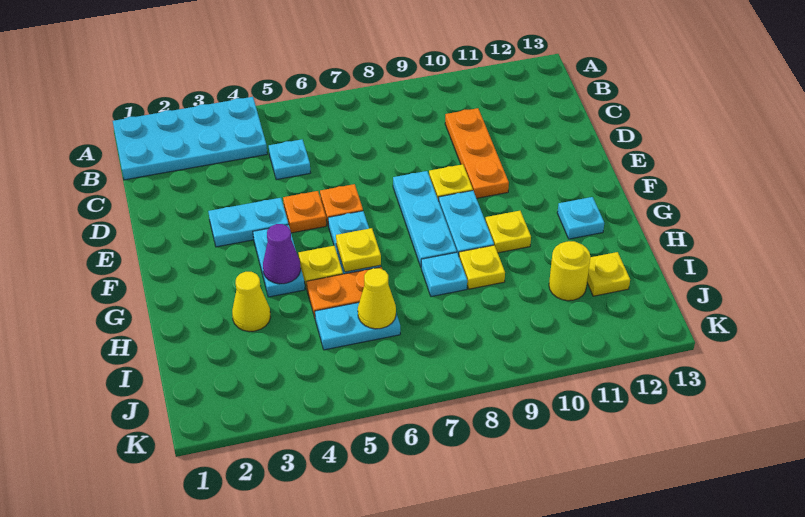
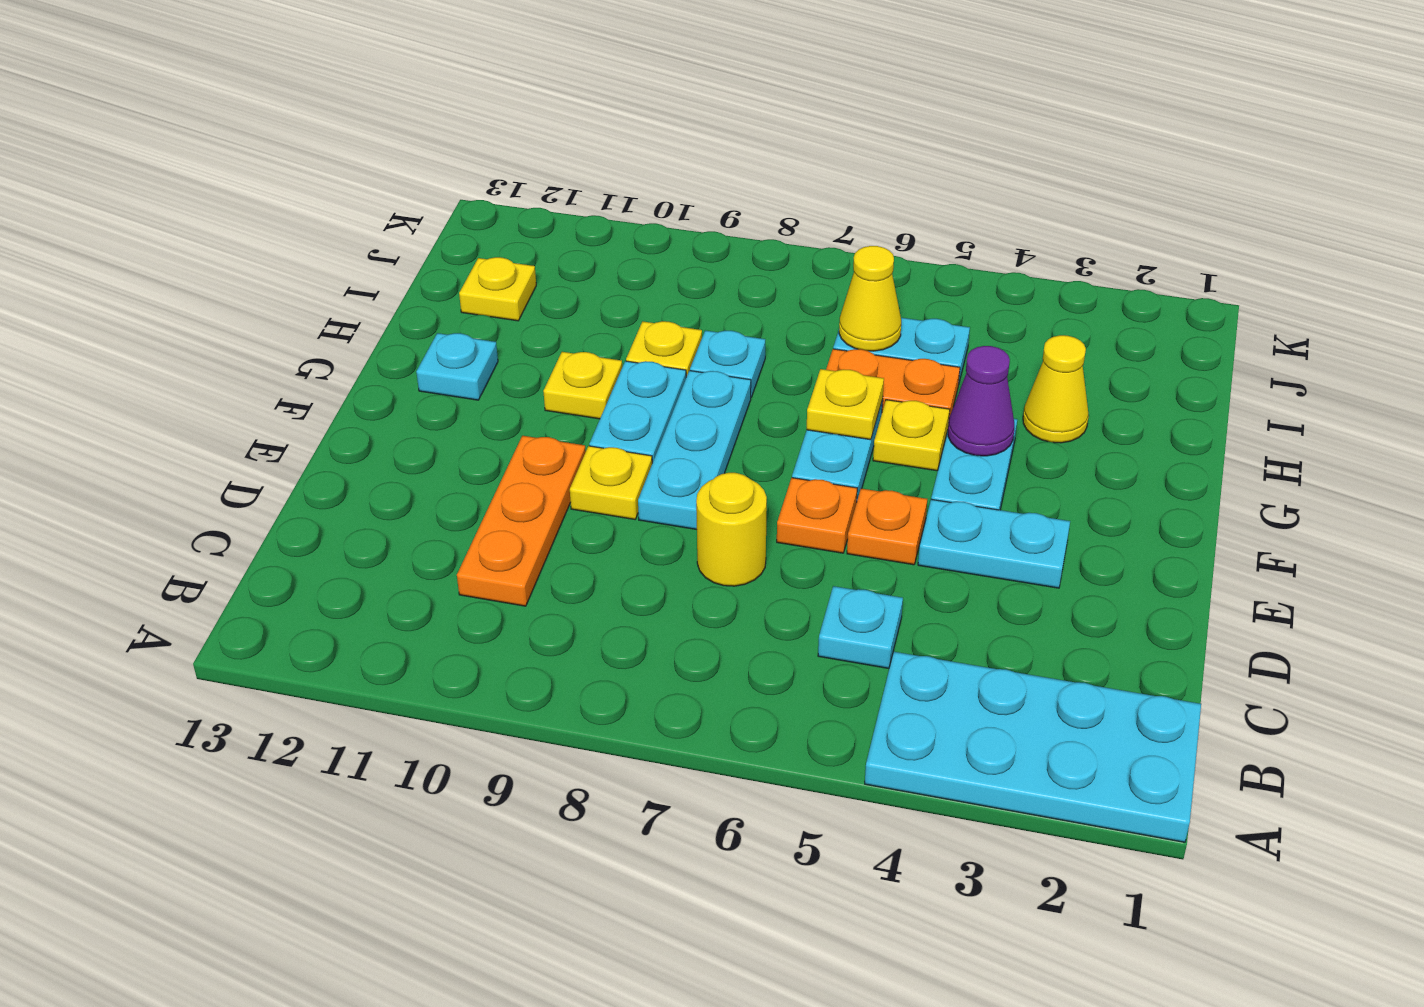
yellow round brick I11 level 1 -> yellow round brick D7 level 1

